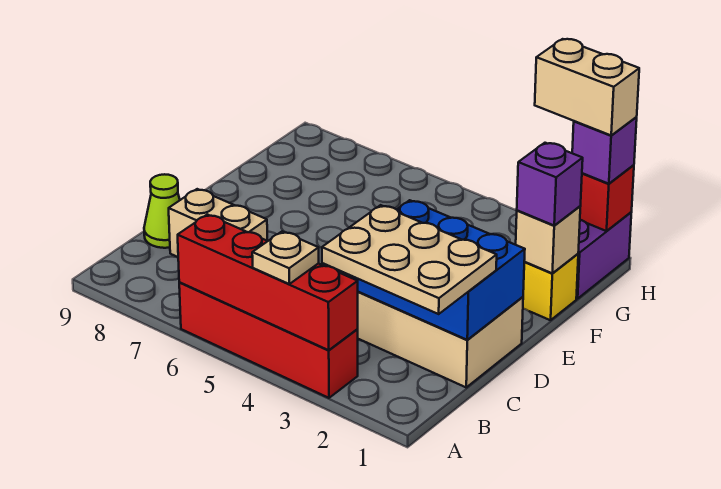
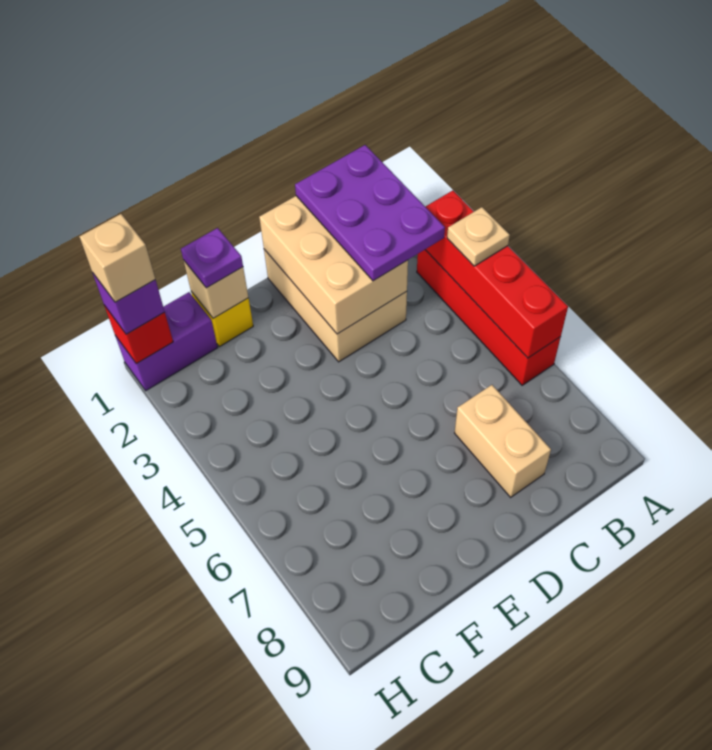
tan plate B1:C3 level 3 -> purple plate B1:C3 level 3
blue brick C1:D3 level 2 -> tan brick C1:D3 level 2
lime cone C9 level 1 -> none
purple brick F1 level 3 -> purple plate F1 level 3
tan brick H1:H2 level 4 -> tan brick H1 level 4

